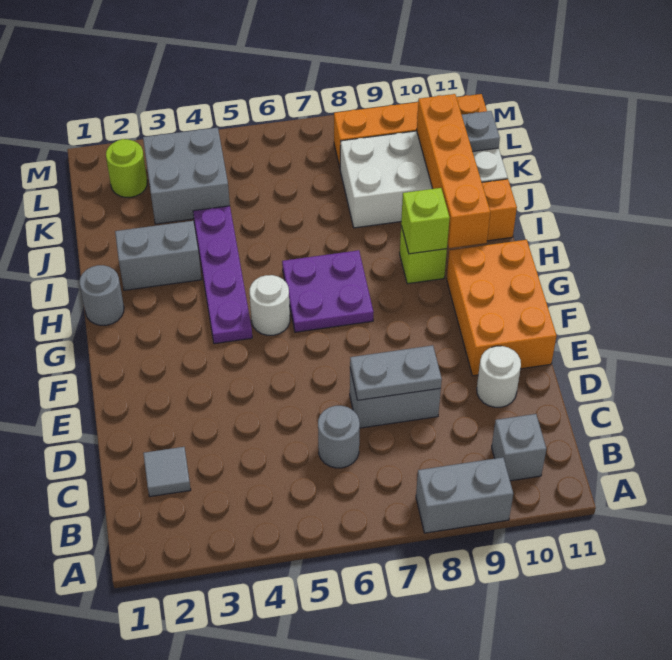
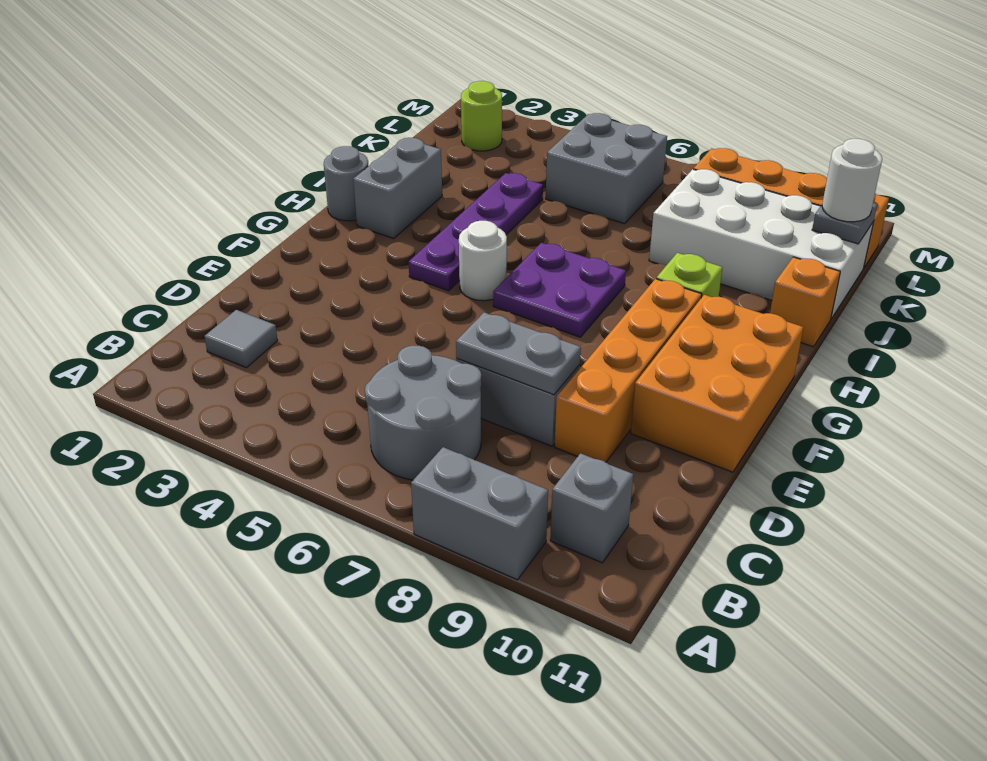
grey round brick C6 level 1 -> grey round brick B6:C7 level 1
white round brick D10 level 1 -> white round brick K11 level 3
lime brick H9 level 2 -> none
orange brick H10:K10 level 2 -> orange brick D9:G9 level 1
grey brick I2:I3 level 1 -> grey brick H2:I2 level 1
grey brick K3:L4 level 1 -> grey brick K5:L6 level 1

